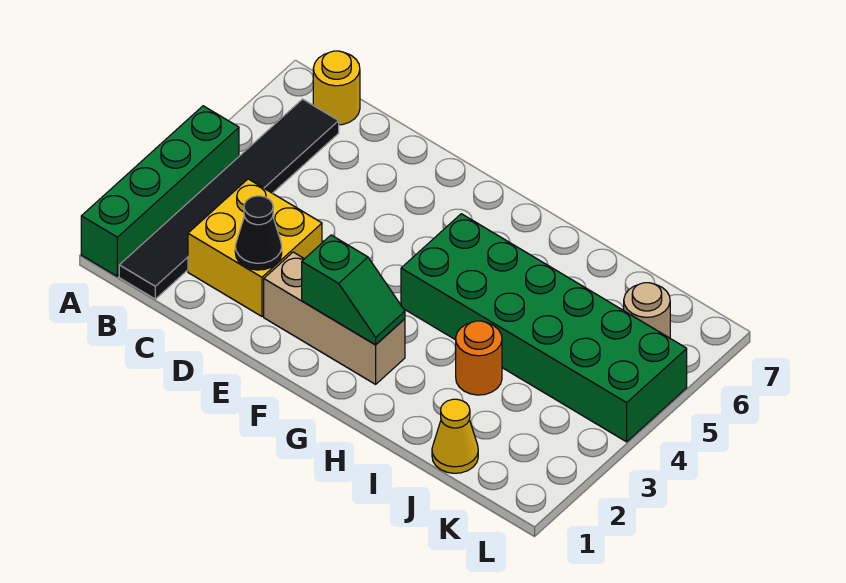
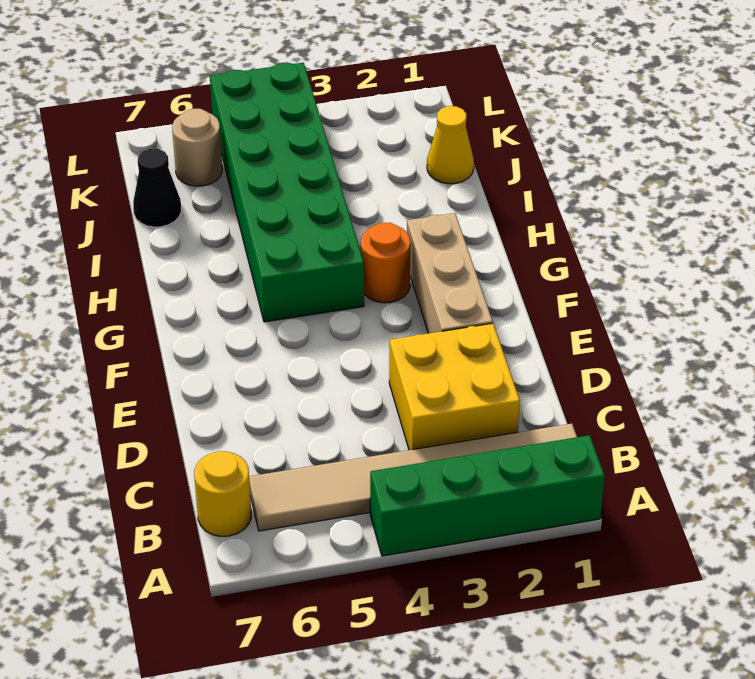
black tile B1:B6 level 1 -> tan tile B1:B6 level 1
black cone D2 level 2 -> black cone J7 level 1
green slope F2:G2 level 2 top F -> none
orange round brick I3 level 1 -> orange round brick G3 level 1

